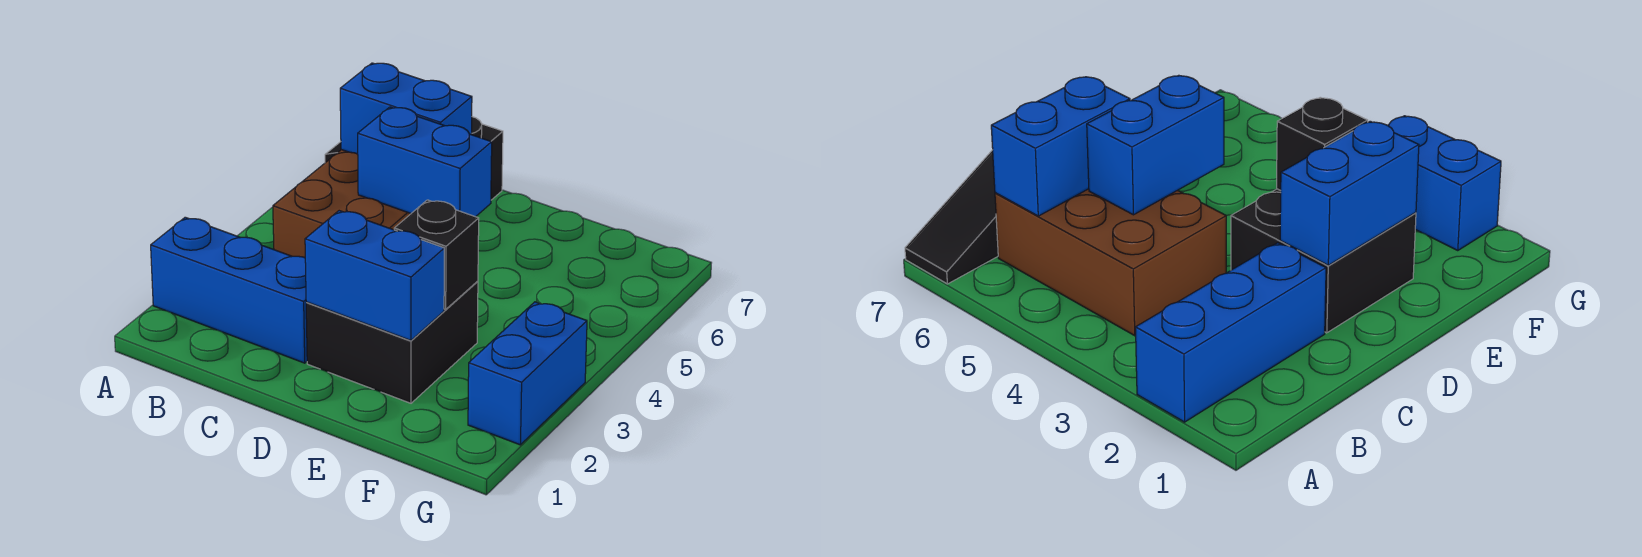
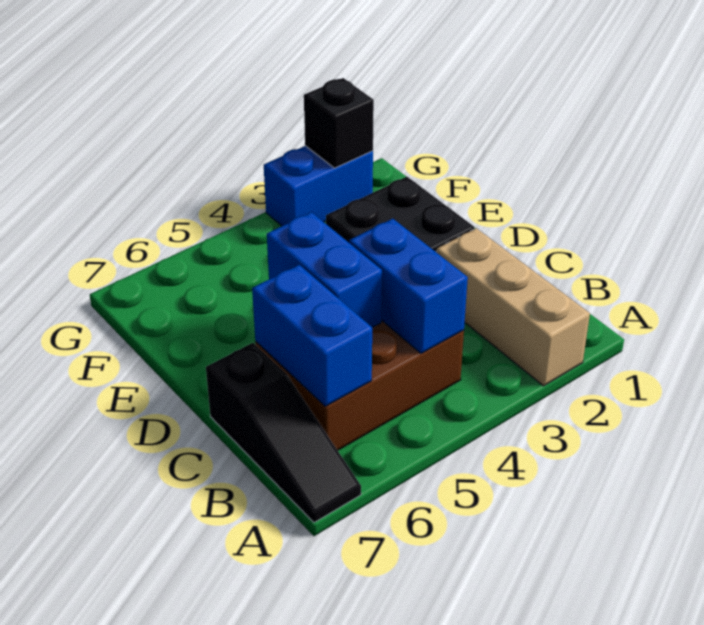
blue brick A2:C2 level 1 -> tan brick A2:C2 level 1
blue brick D2:E2 level 2 -> blue brick B4:C4 level 2
black brick E3 level 2 -> black brick G2 level 2

